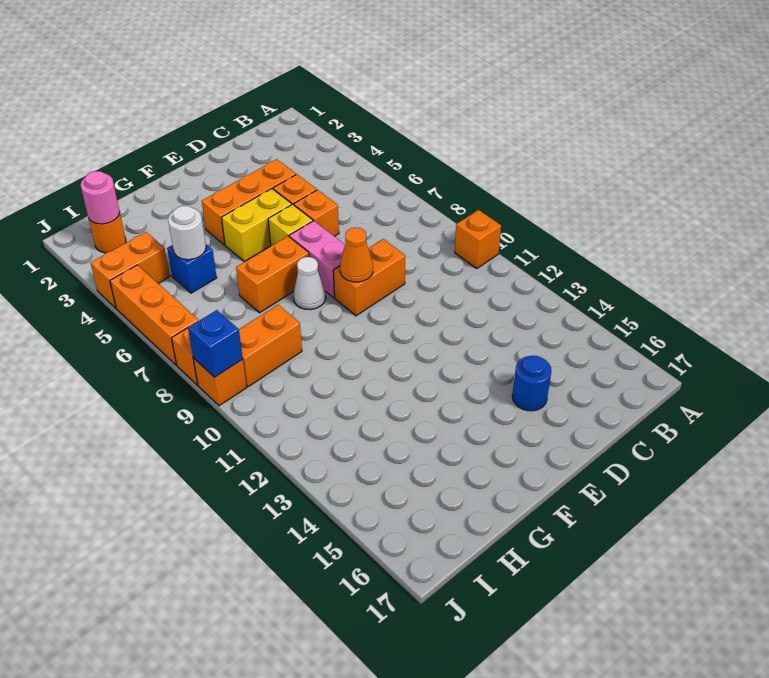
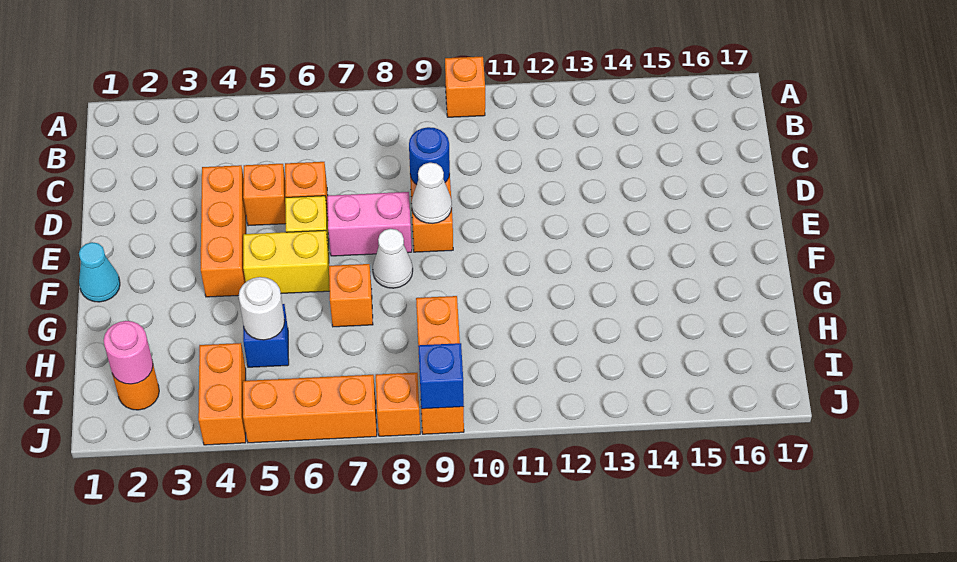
blue round brick D15 level 1 -> blue round brick D9 level 2
yellow brick E5:F5 level 1 -> yellow brick F5:F6 level 1
orange cone E9 level 2 -> white cone E9 level 2
none -> cyan cone F1 level 1
orange brick F7:G7 level 1 -> orange brick G7 level 1

